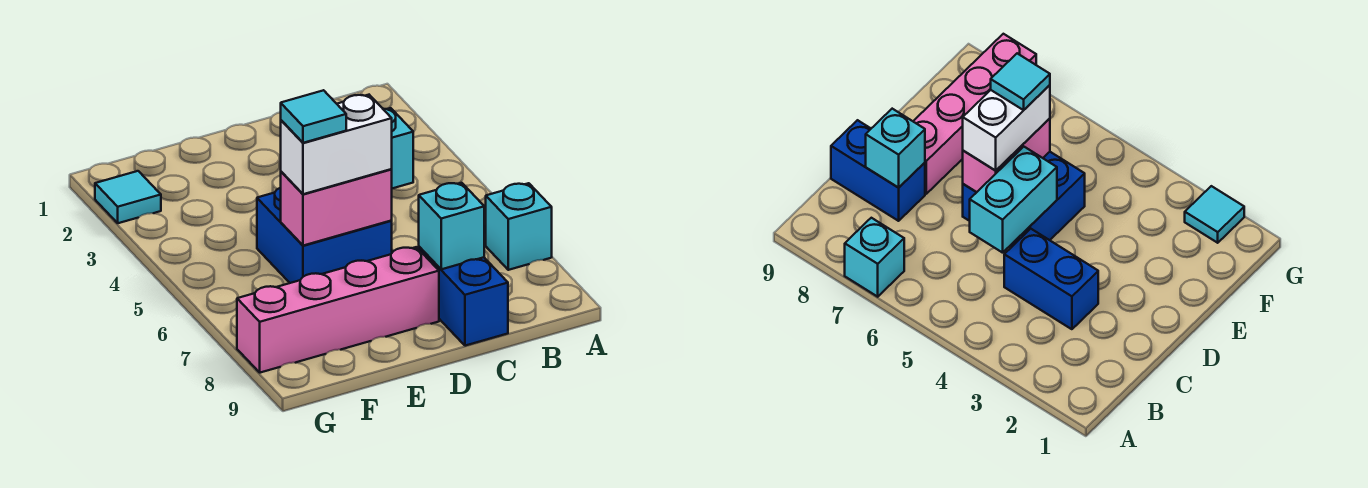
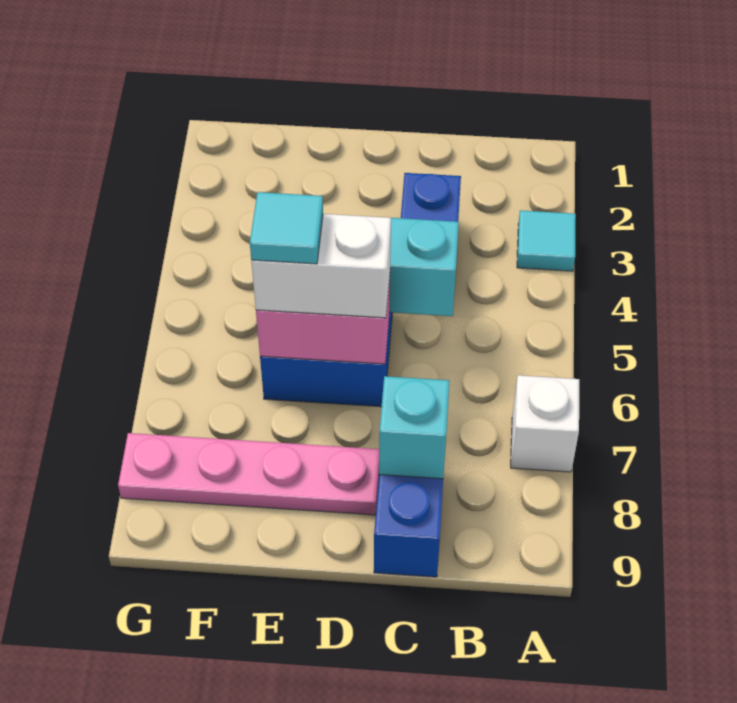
cyan brick A7 level 1 -> white brick A7 level 1
pink brick D8:G8 level 1 -> pink plate D8:G8 level 1
cyan tile G2 level 1 -> cyan tile A3 level 1

